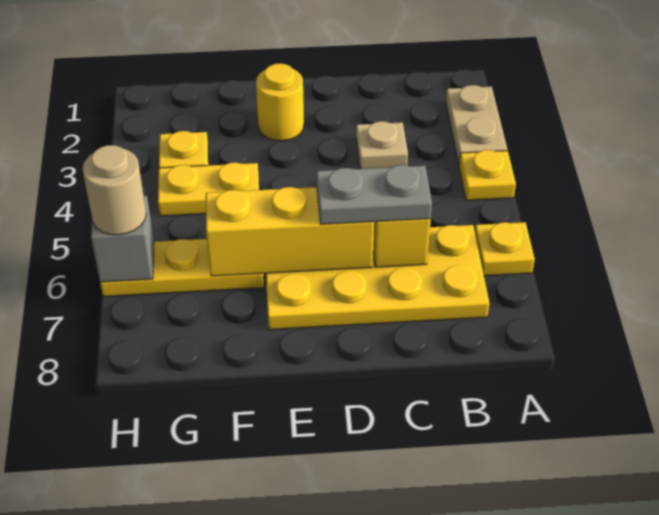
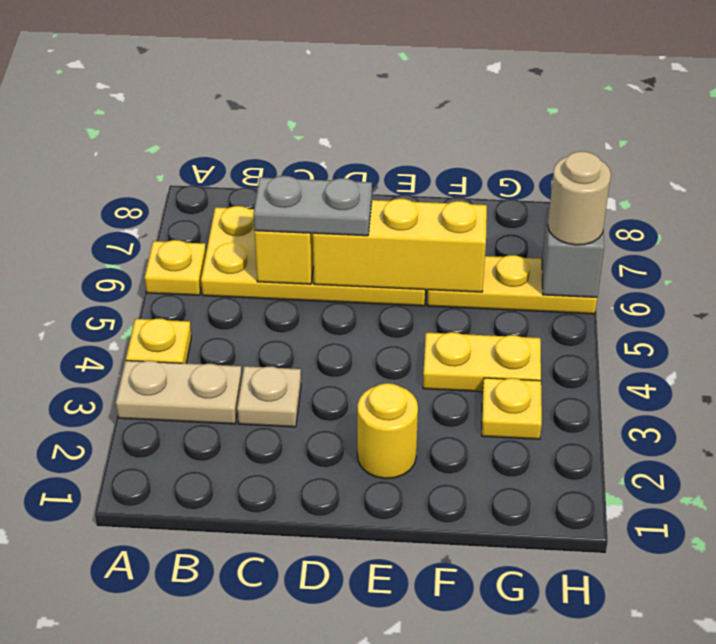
tan plate A2:A3 level 1 -> tan plate A3:B3 level 1

